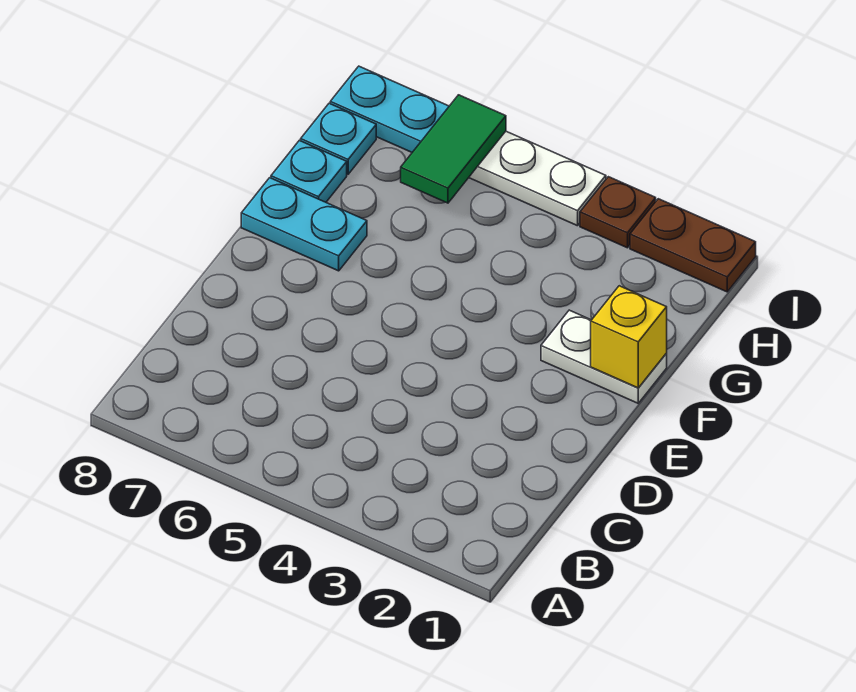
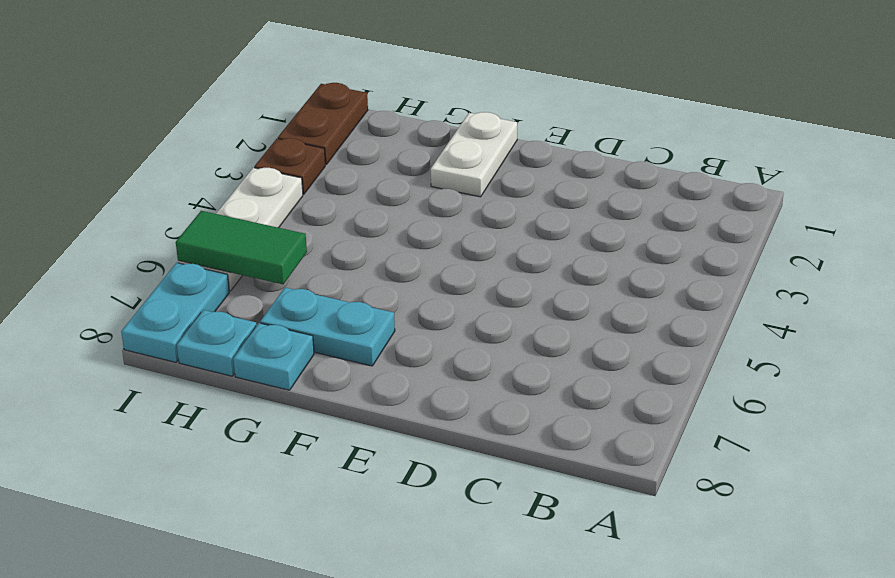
yellow brick F1 level 2 -> none
cyan plate F7:F8 level 1 -> cyan plate F7:G7 level 1

